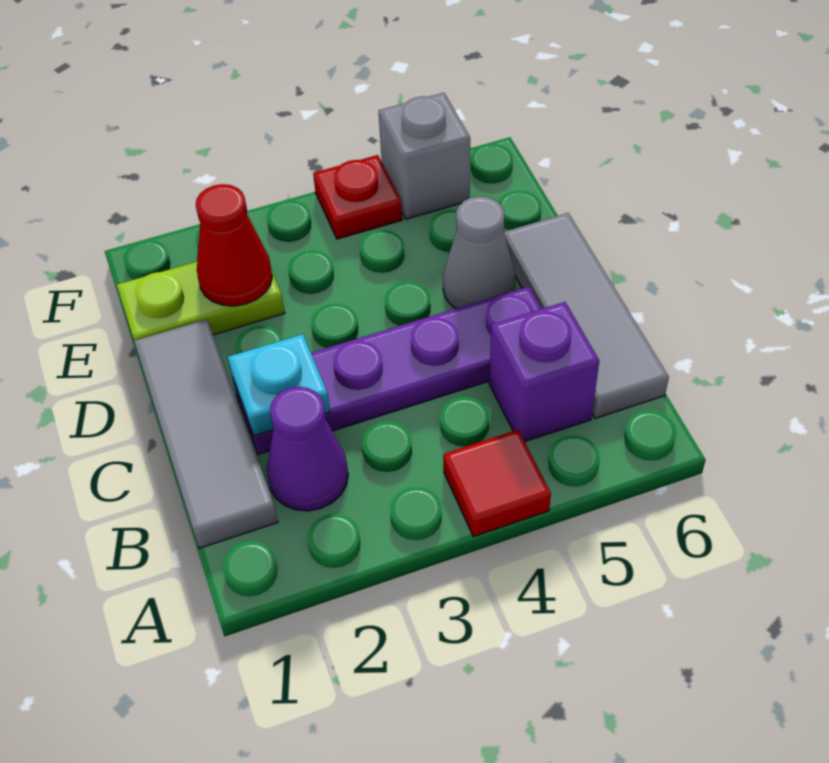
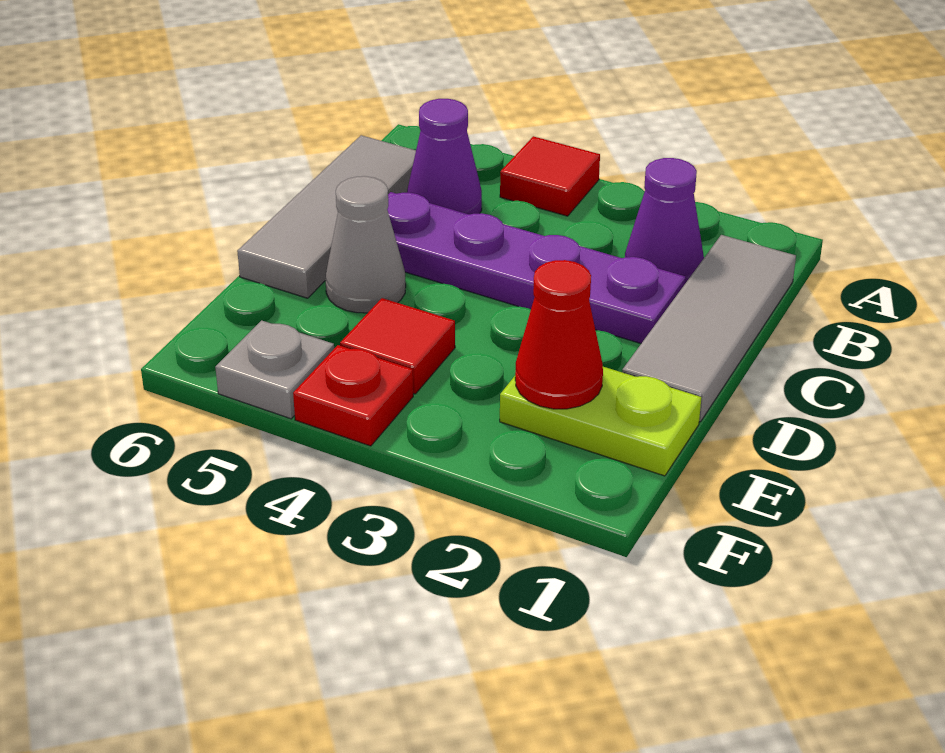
purple brick B5 level 1 -> purple cone B5 level 1
cyan plate C2 level 2 -> none
none -> red tile E4 level 1
grey brick F5 level 1 -> grey plate F5 level 1

